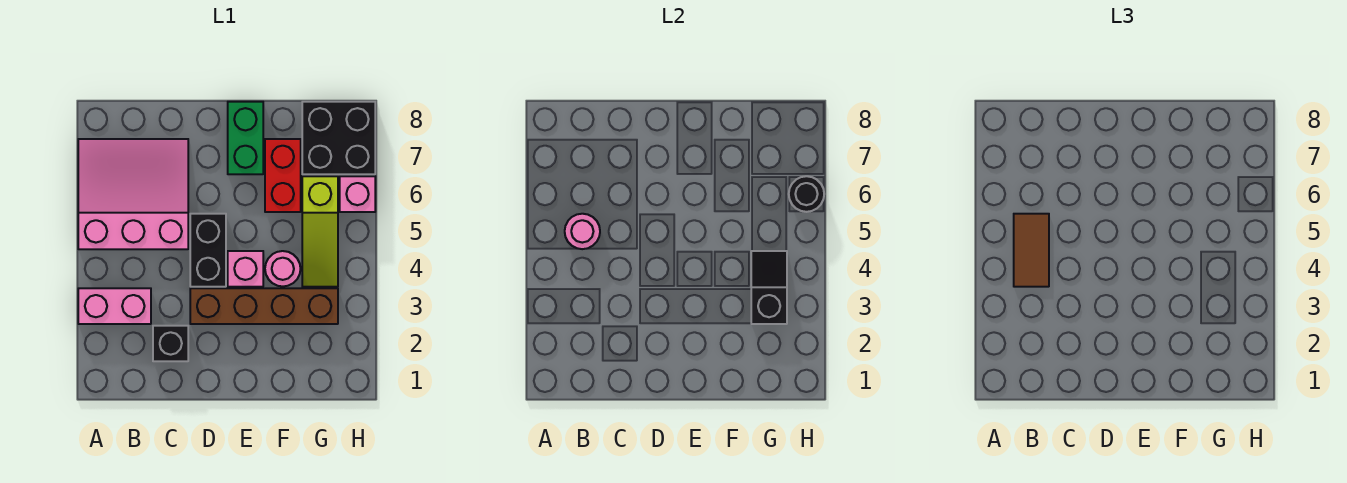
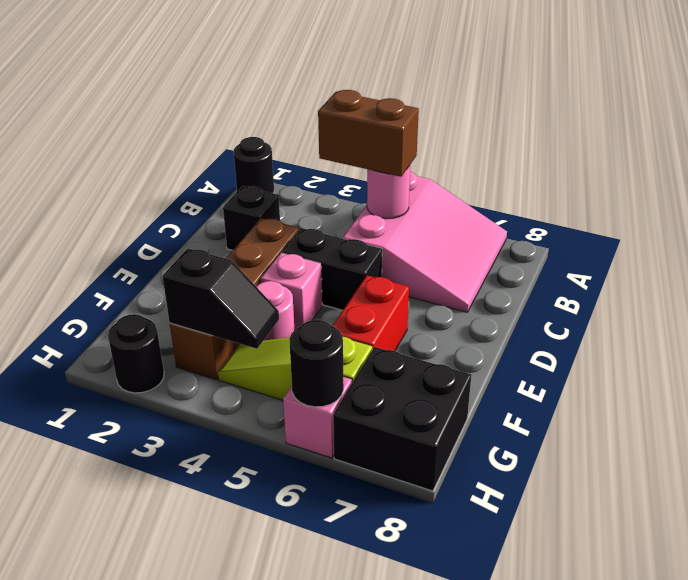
none -> black round brick A1 level 1
pink brick A3:B3 level 1 -> none
brown tile B4:B5 level 3 -> brown brick B4:B5 level 3
green brick E7:E8 level 1 -> none
red brick F6:F7 level 1 -> red brick E6:F6 level 1
none -> black round brick H2 level 1

